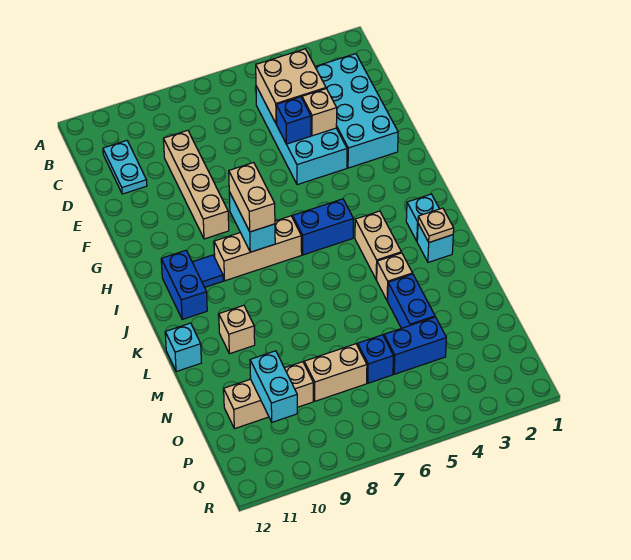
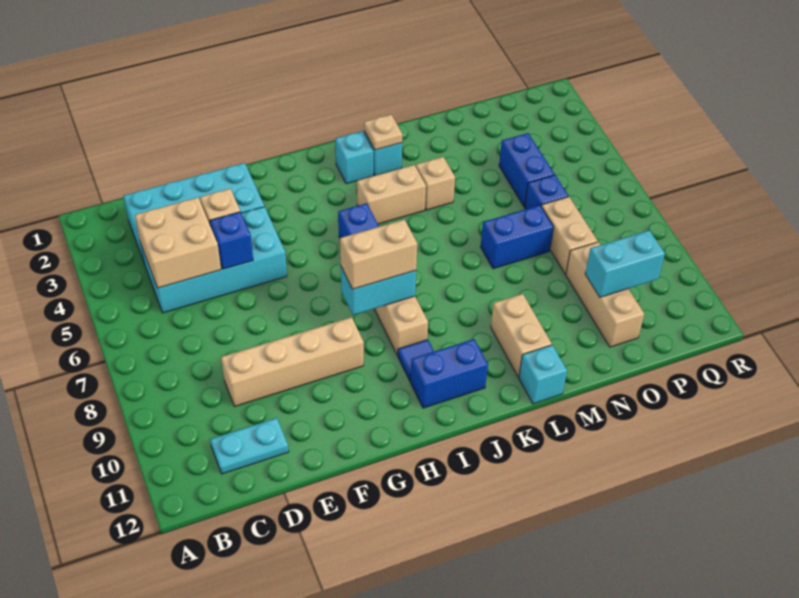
tan brick L10 level 1 -> tan brick L10:L11 level 1
blue brick M4:N4 level 1 -> blue brick M7:N7 level 1

